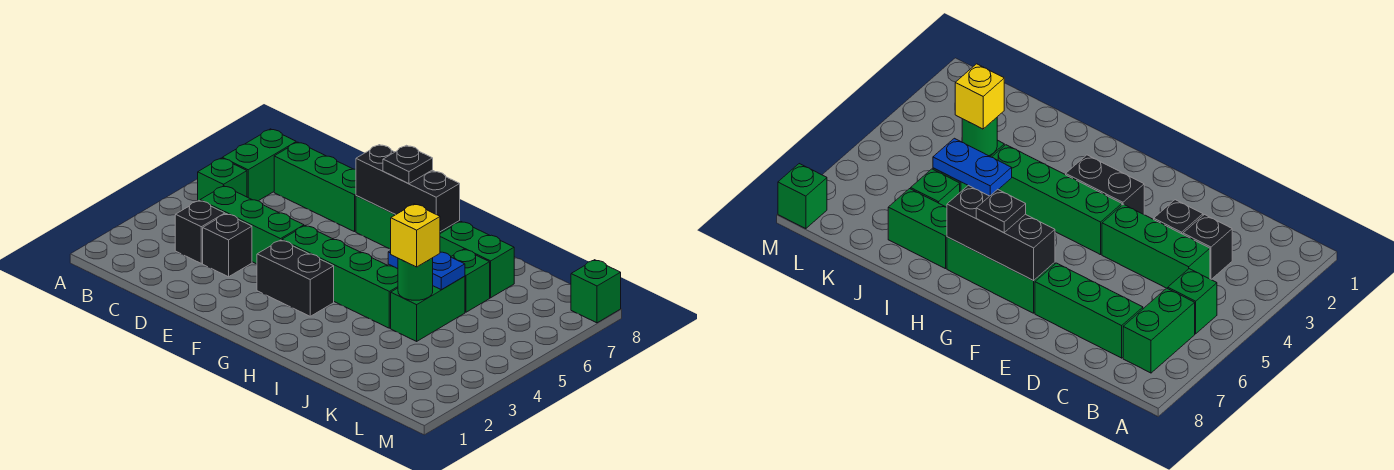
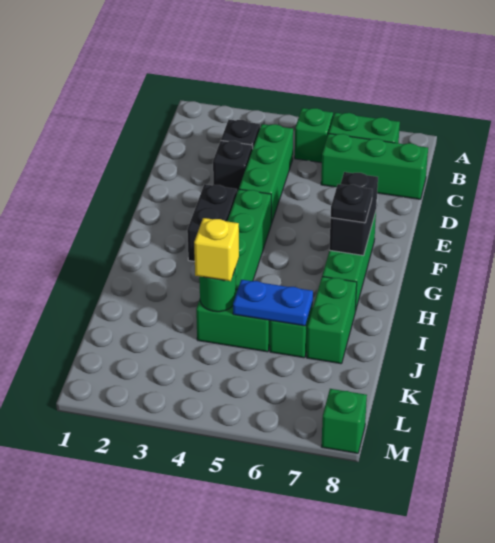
green brick C7:E7 level 1 -> green brick C6:C8 level 1
black brick F7:H7 level 2 -> black brick F7:G7 level 2
blue plate I5:J5 level 2 -> blue plate J5:J6 level 2

